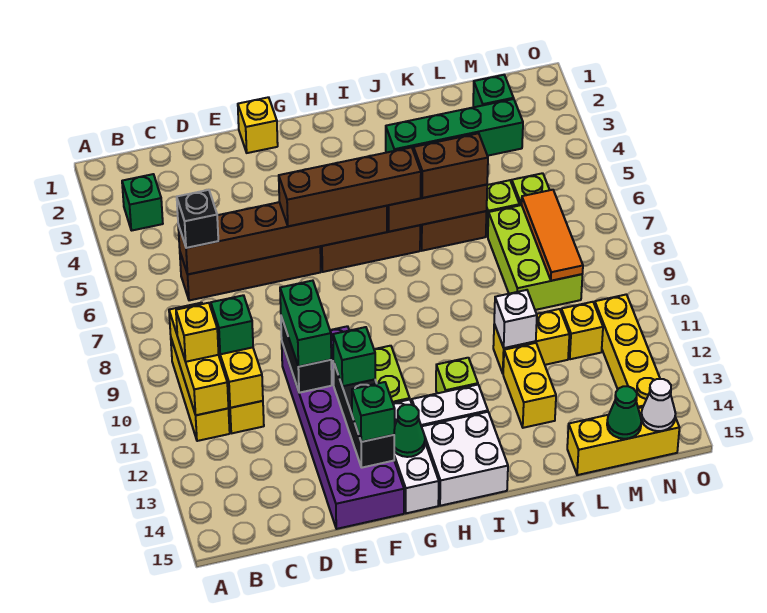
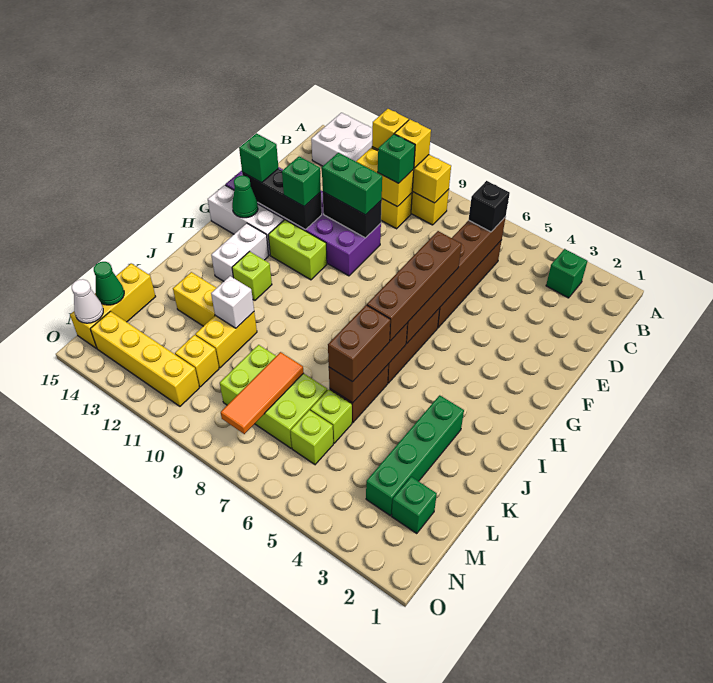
yellow brick F1 level 1 -> yellow brick B11 level 3
white brick H14:I15 level 1 -> white brick A13:B14 level 1
orange tile M7:M9 level 2 -> orange tile L8:N8 level 2

